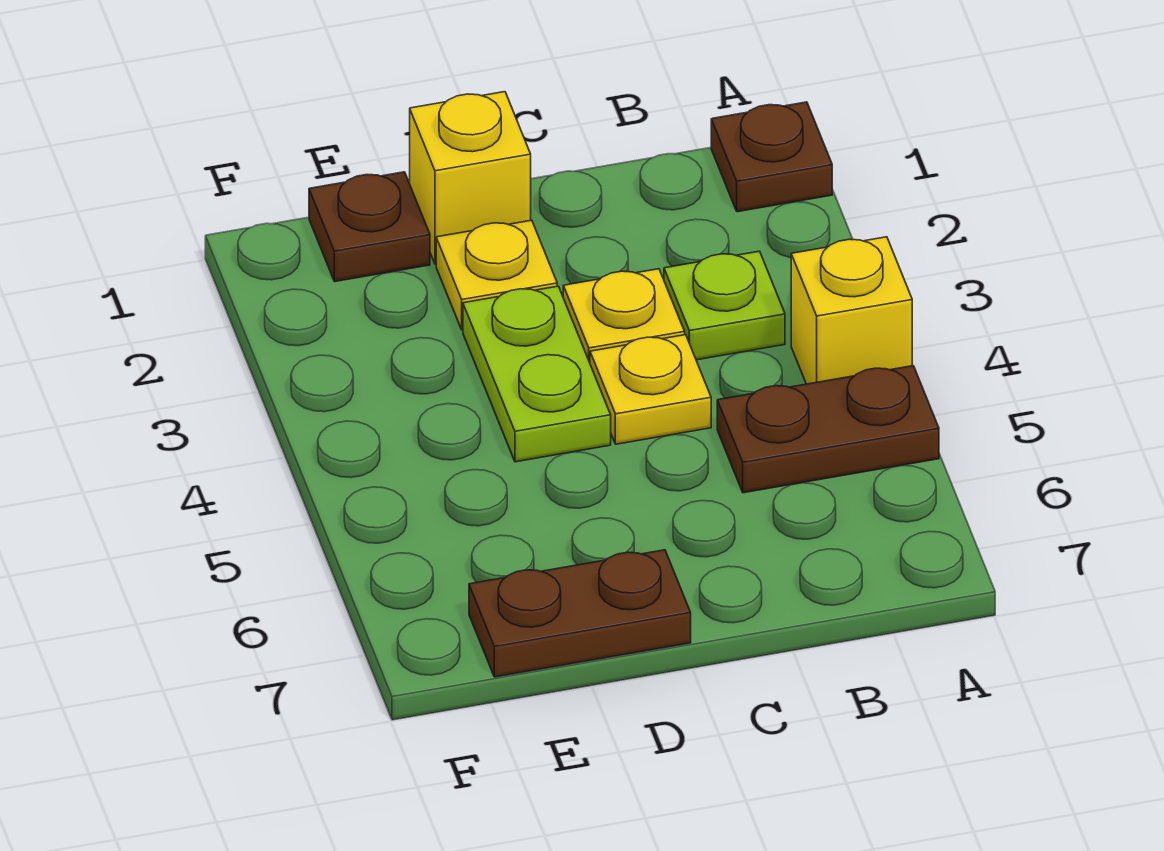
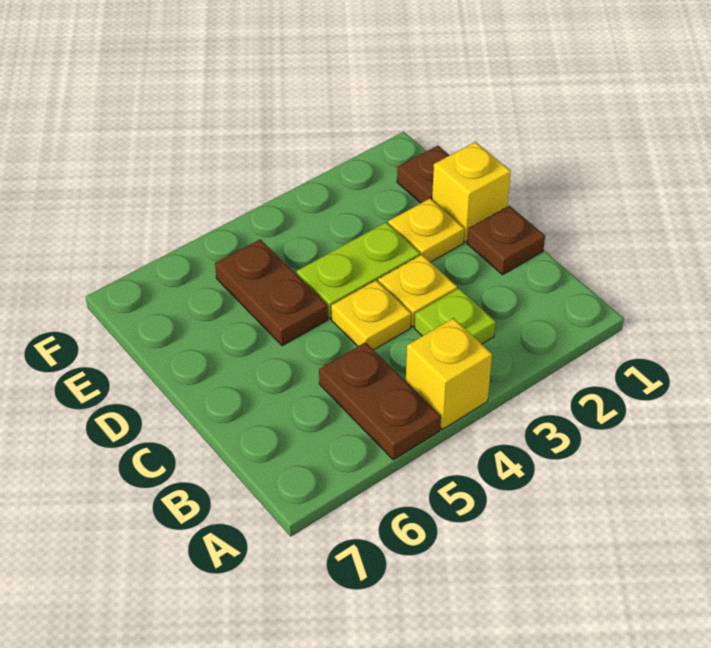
brown plate A1 level 1 -> brown plate C1 level 1
brown plate D7:E7 level 1 -> brown plate D5:E5 level 1

